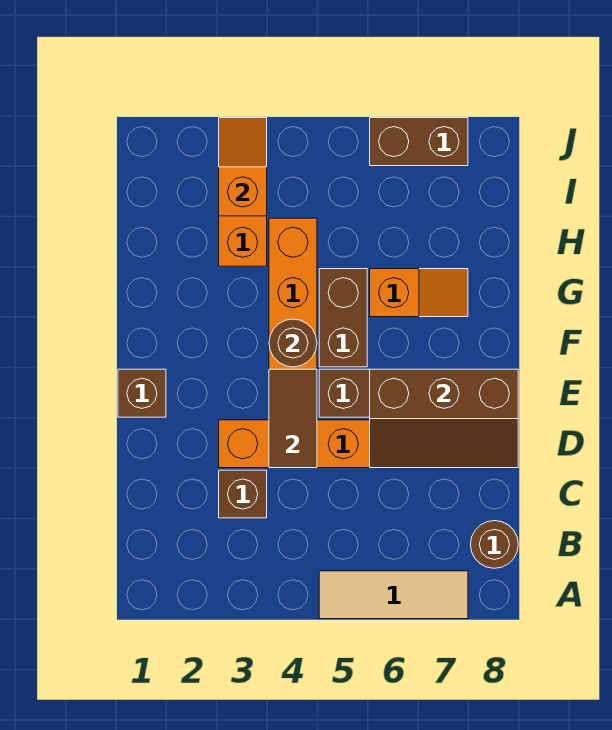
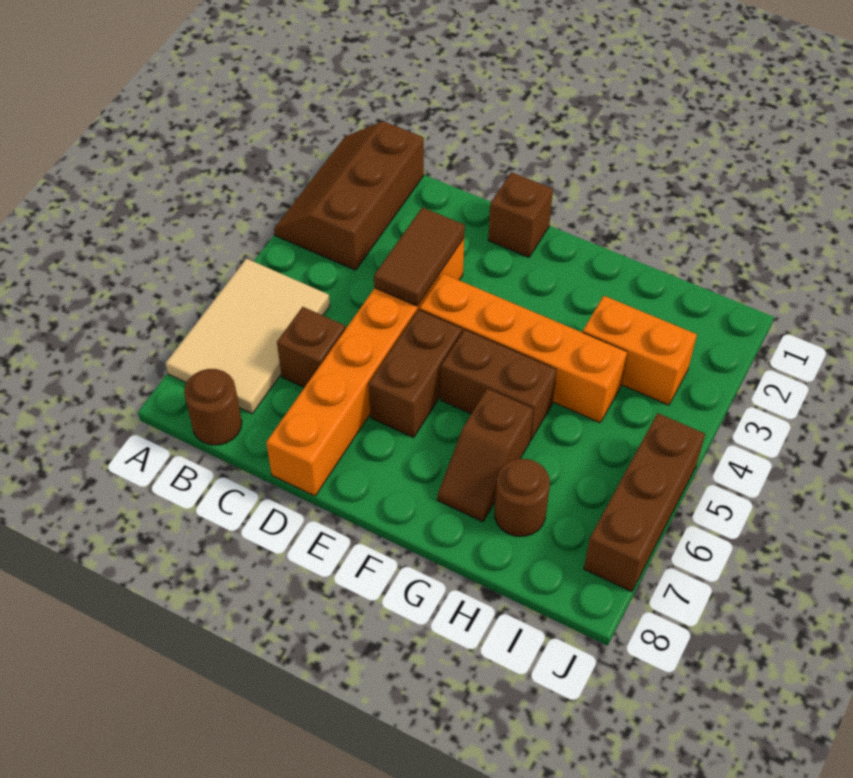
tan tile A5:A7 level 1 -> tan tile A5:B7 level 1
brown brick C3 level 1 -> brown brick C6 level 1
brown tile D4:E4 level 2 -> brown tile D3:D4 level 2
brown slope D6:E8 level 2 top E -> brown slope A1:B3 level 1 top B
brown round brick F4 level 2 -> brown round brick H7 level 1
orange slope G6:G7 level 1 top 6 -> brown slope G6:G7 level 1 top 6
orange slope I3:J3 level 2 top I -> none
brown brick J6:J7 level 1 -> brown brick J5:J7 level 1

